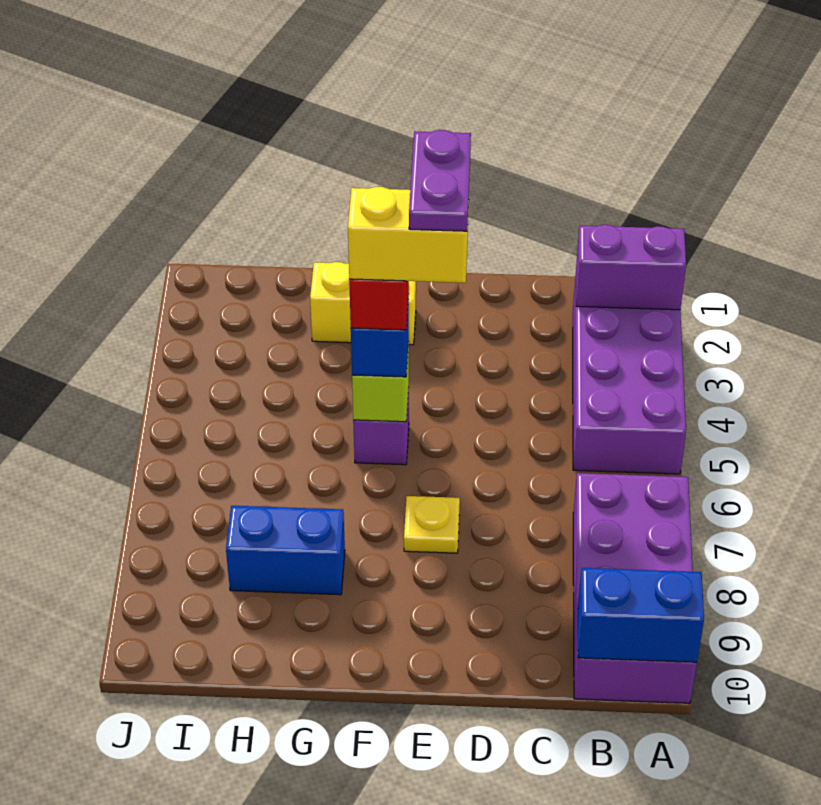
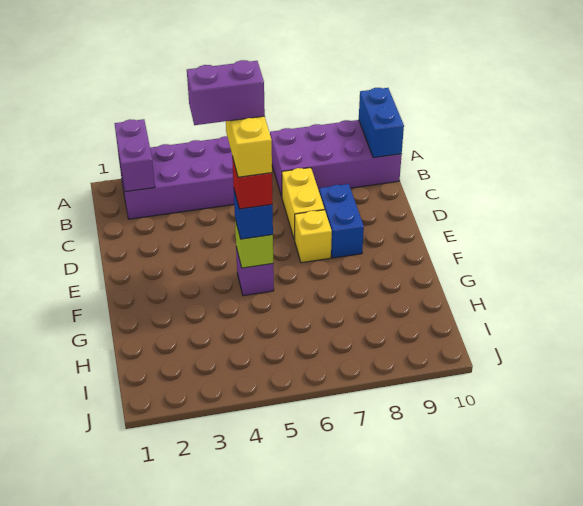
purple plate E4:E5 level 6 -> purple brick E4:E5 level 6
yellow plate E7 level 1 -> yellow brick E7 level 1
yellow brick F2:G2 level 1 -> yellow brick C7:D7 level 1
blue brick G8:H8 level 1 -> blue brick D8:E8 level 1

